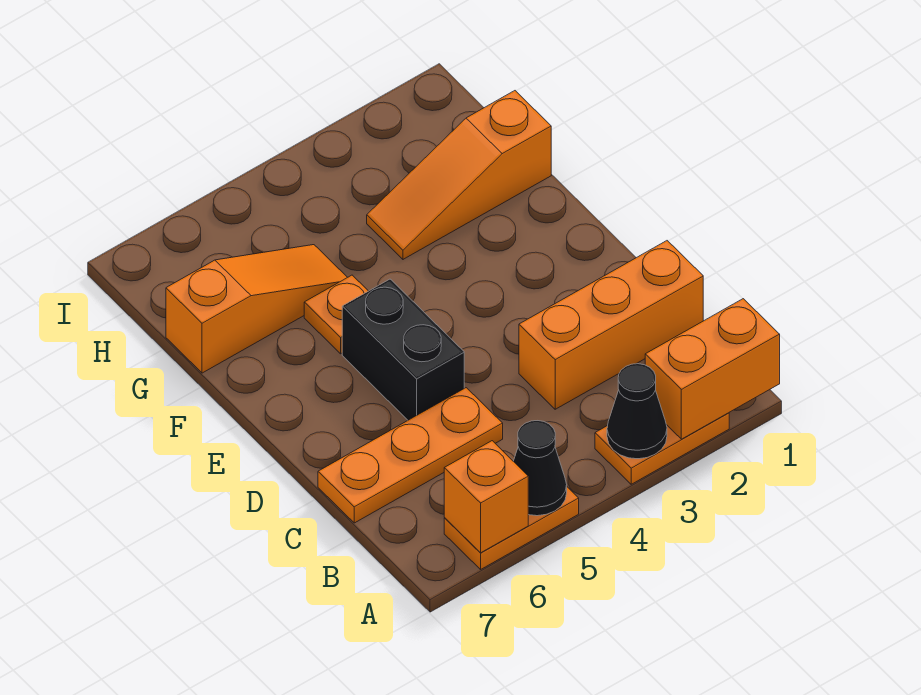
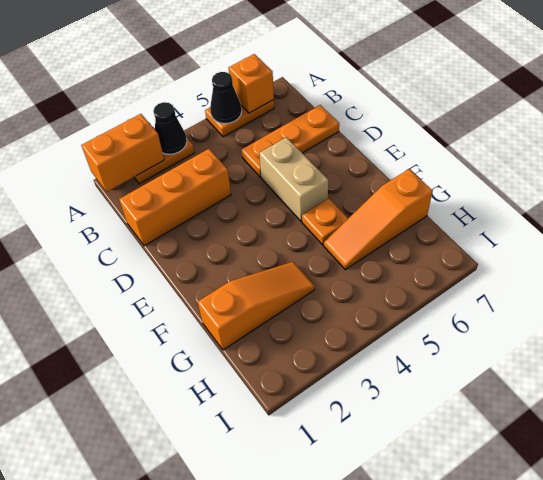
black brick D5:E5 level 1 -> tan brick D5:E5 level 1

